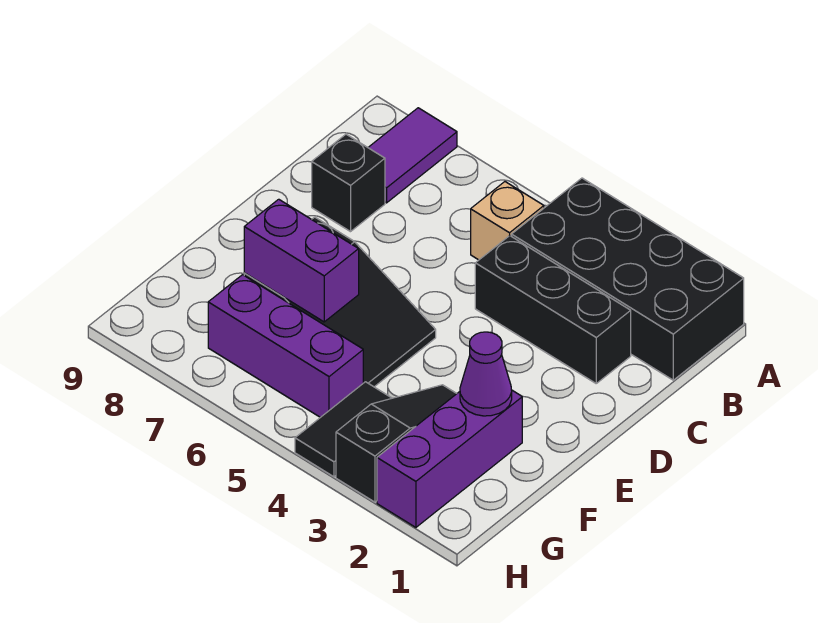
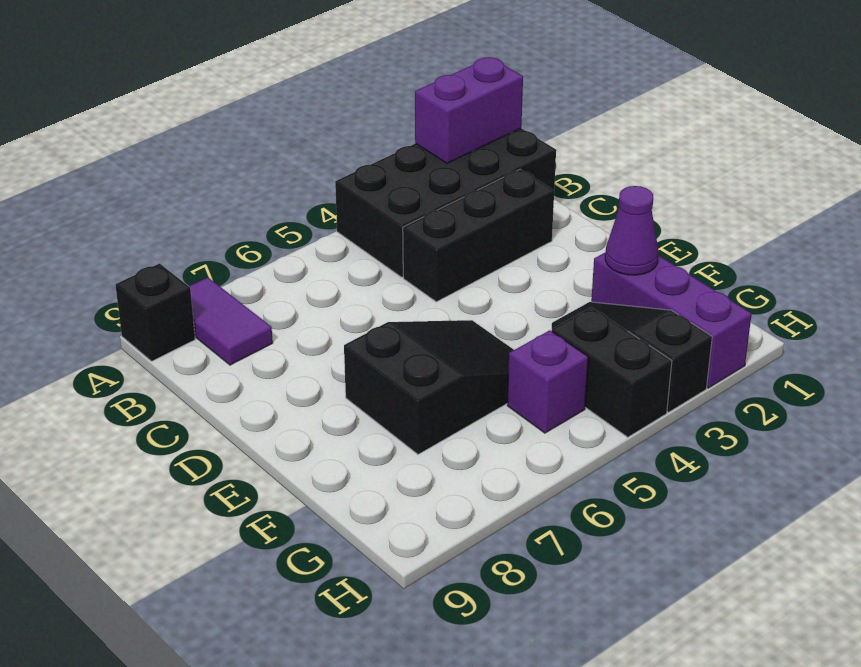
tan brick B5 level 1 -> none
black brick C8 level 1 -> black brick A9 level 1
purple brick F6:F7 level 2 -> purple brick A1:A2 level 2
black tile G4:H4 level 1 -> black brick G4:H4 level 1
purple brick G5:G7 level 1 -> purple brick G5 level 1

